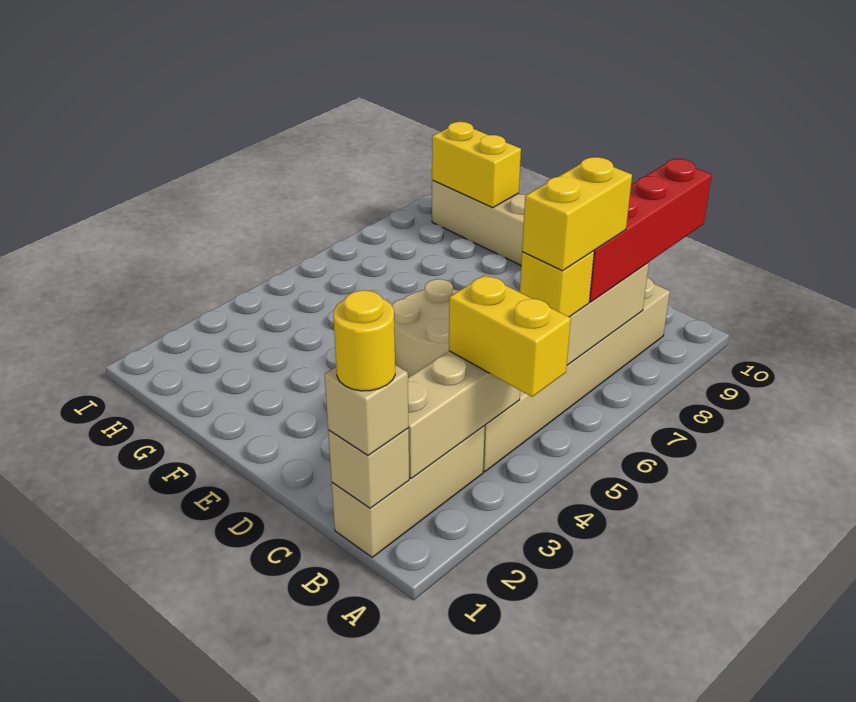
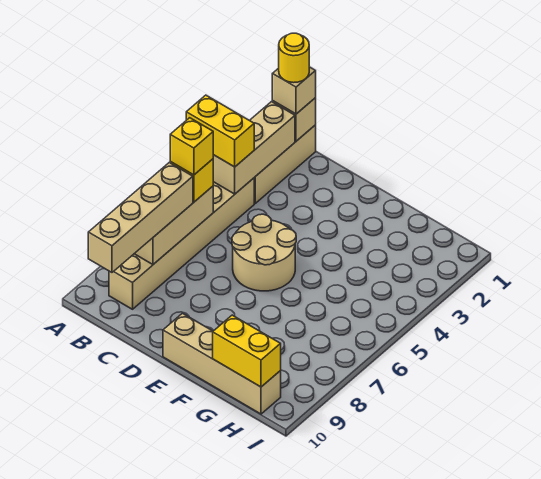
yellow brick B6:B7 level 4 -> yellow brick B6 level 4
red brick B7:B10 level 3 -> tan brick B7:B10 level 3

